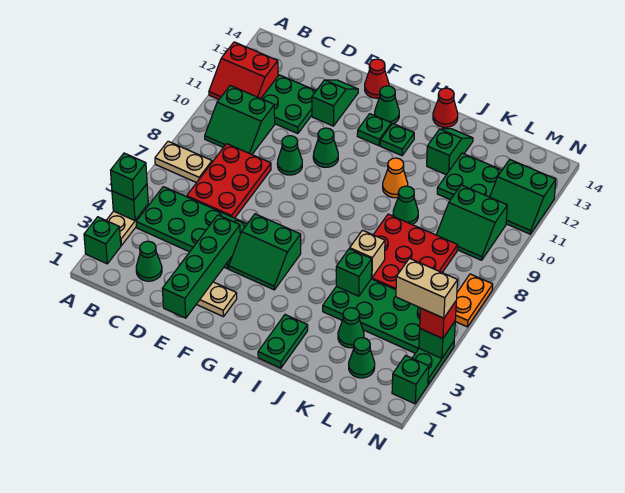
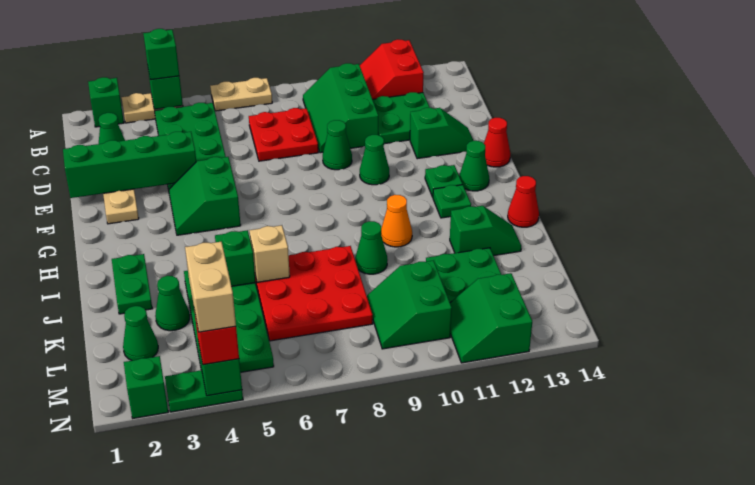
tan plate A7:B7 level 1 -> tan plate A6:A7 level 1
green slope B9:C10 level 1 top 10 -> green slope B9:D10 level 1 top 10
red plate C6:D8 level 1 -> red plate C7:D8 level 1
green plate I1:I2 level 1 -> green plate I2:J2 level 1
orange plate N6:N7 level 1 -> none

